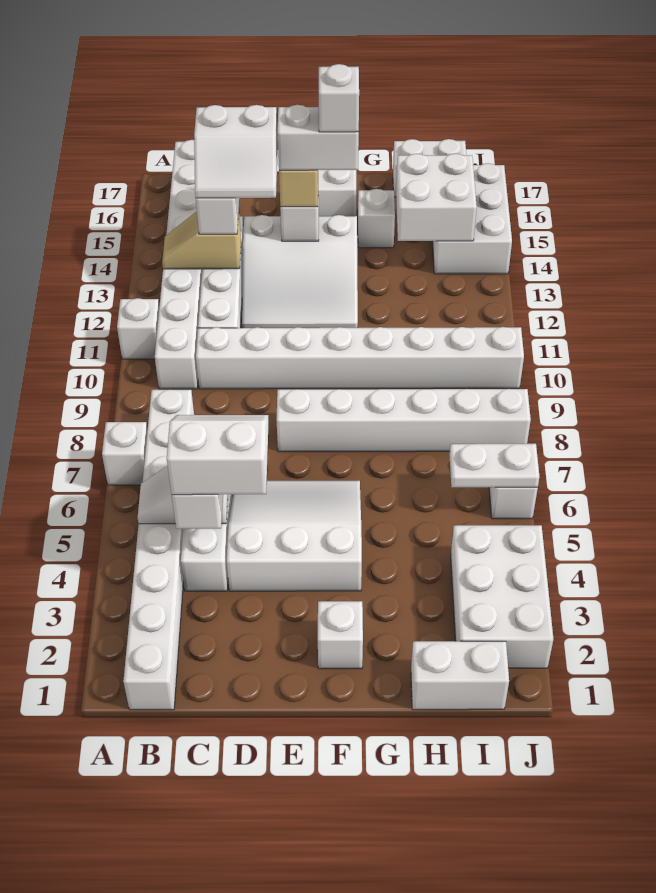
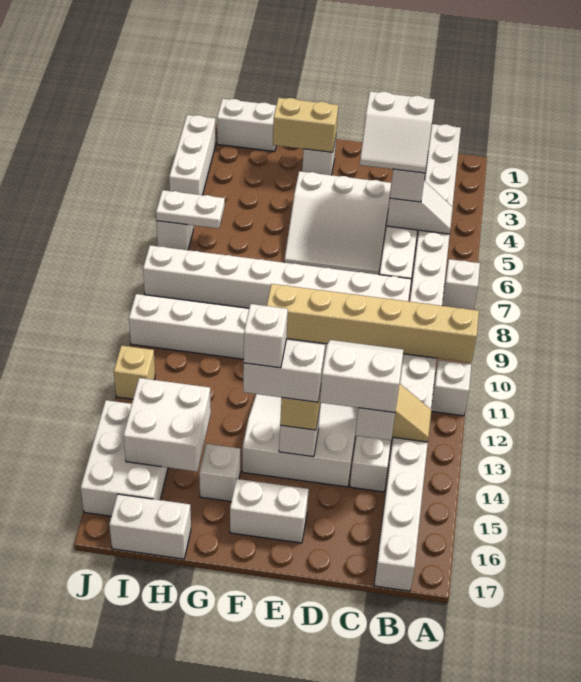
none -> tan brick A10:F10 level 2
white brick E8:J8 level 1 -> white brick C8:J8 level 1
none -> tan brick F2:G2 level 2
white brick I2:J4 level 1 -> white brick J2:J4 level 1
none -> tan brick J12 level 1

